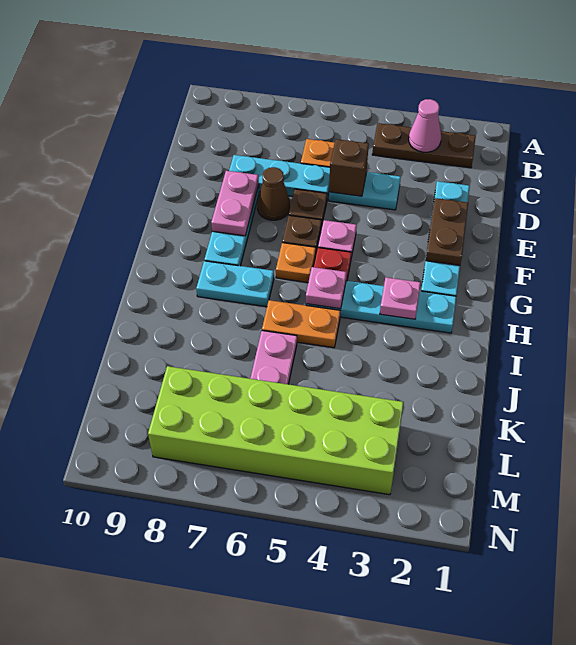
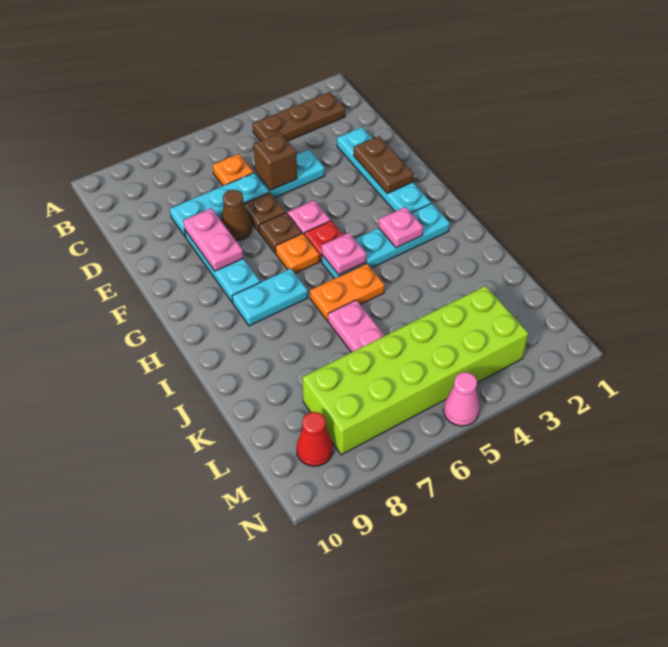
pink cone B3 level 2 -> pink cone N5 level 1
none -> red cone M9 level 1

